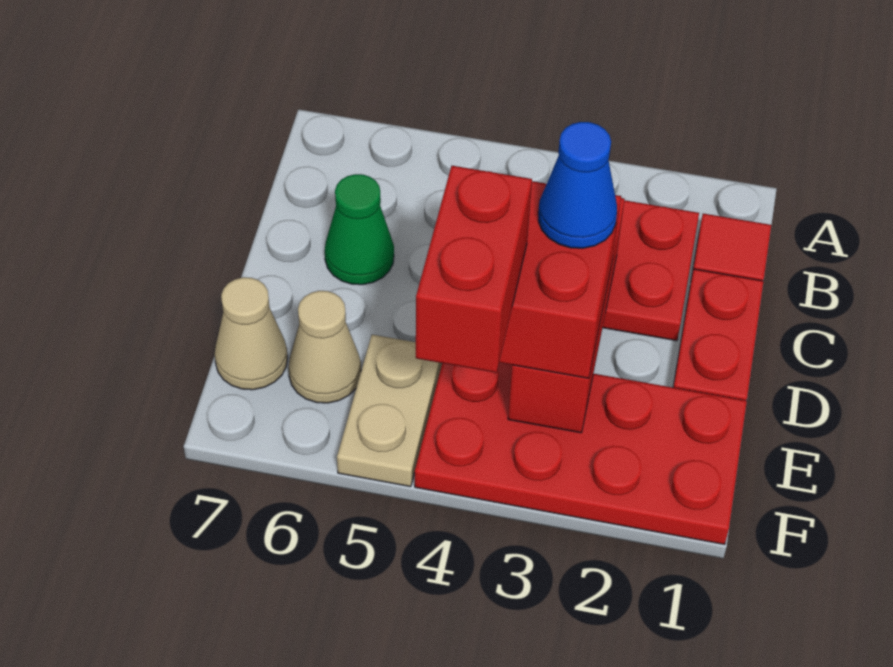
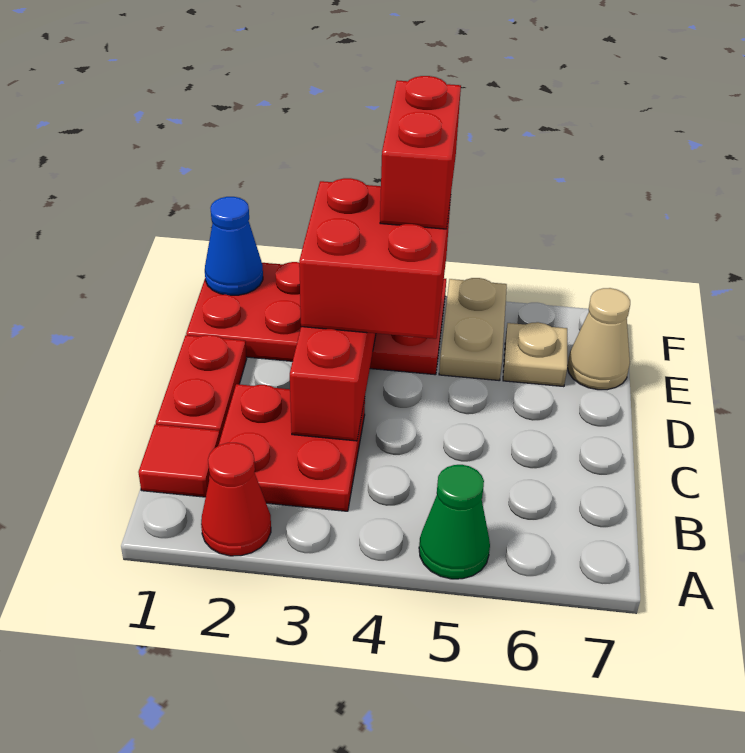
none -> red cone A2 level 1
green cone C6 level 1 -> green cone A5 level 1
blue cone D3 level 4 -> blue cone F1 level 2
tan cone E6 level 1 -> tan plate E6 level 1

